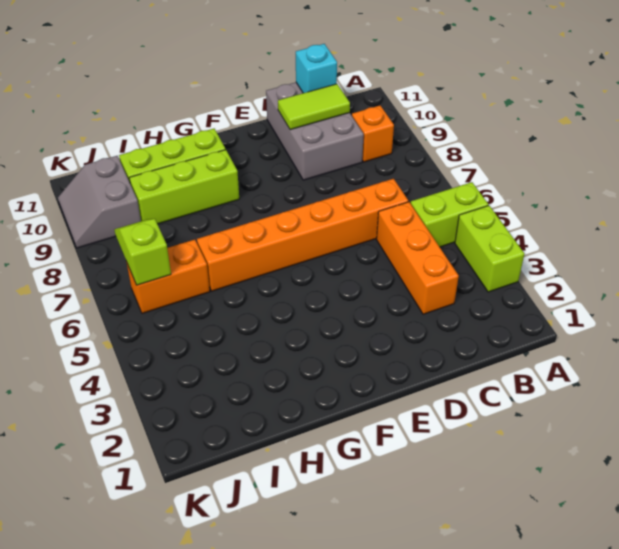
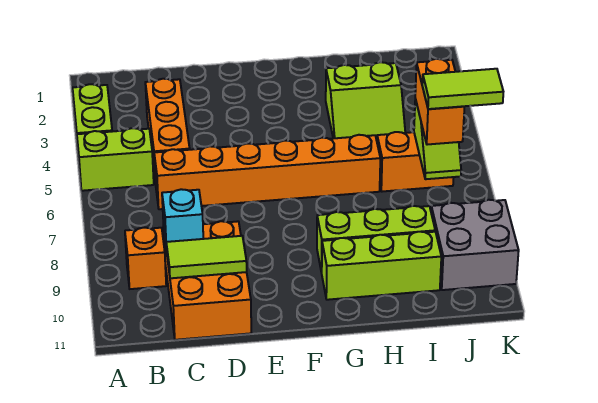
grey brick C9:D11 level 1 -> orange brick C9:D11 level 1
cyan brick C11 level 2 -> cyan brick C9 level 2
none -> lime slope H3:I4 level 1 top 3
none -> orange brick J6:J7 level 3
none -> lime tile J7:K7 level 4
grey slope J9:K10 level 1 top J -> grey brick J9:K10 level 1

